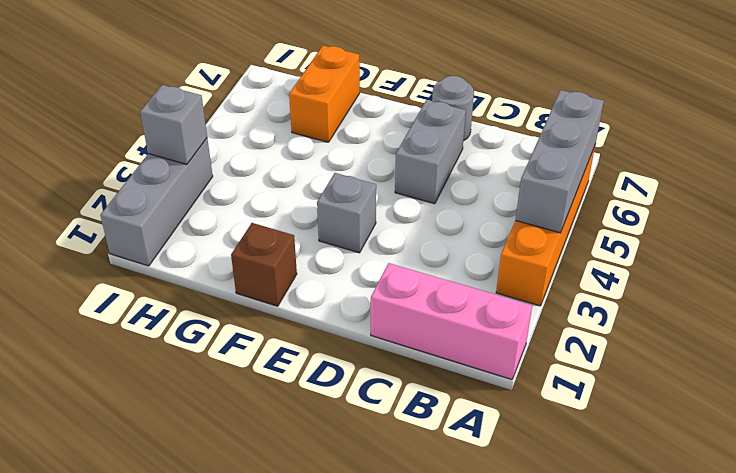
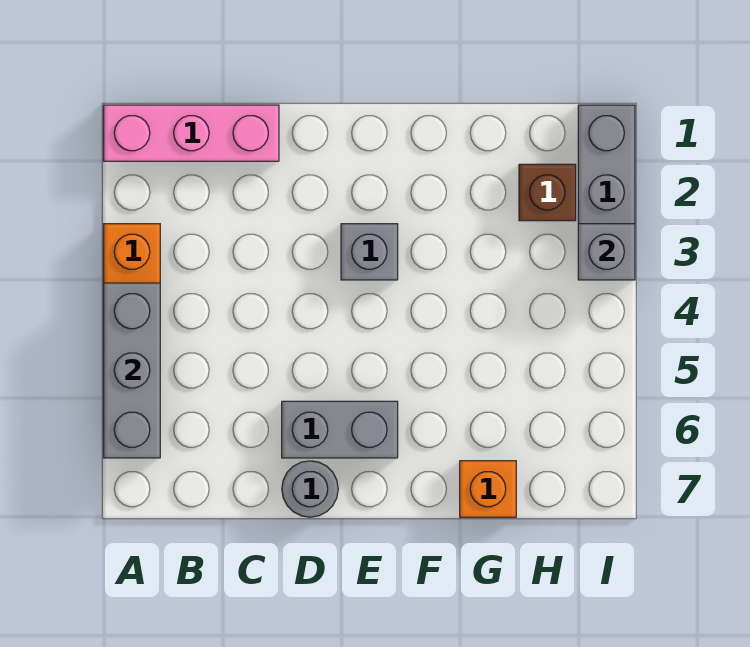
grey brick D5:D6 level 1 -> grey brick D6:E6 level 1
brown brick F1 level 1 -> brown brick H2 level 1
orange brick G6:G7 level 1 -> orange brick G7 level 1

